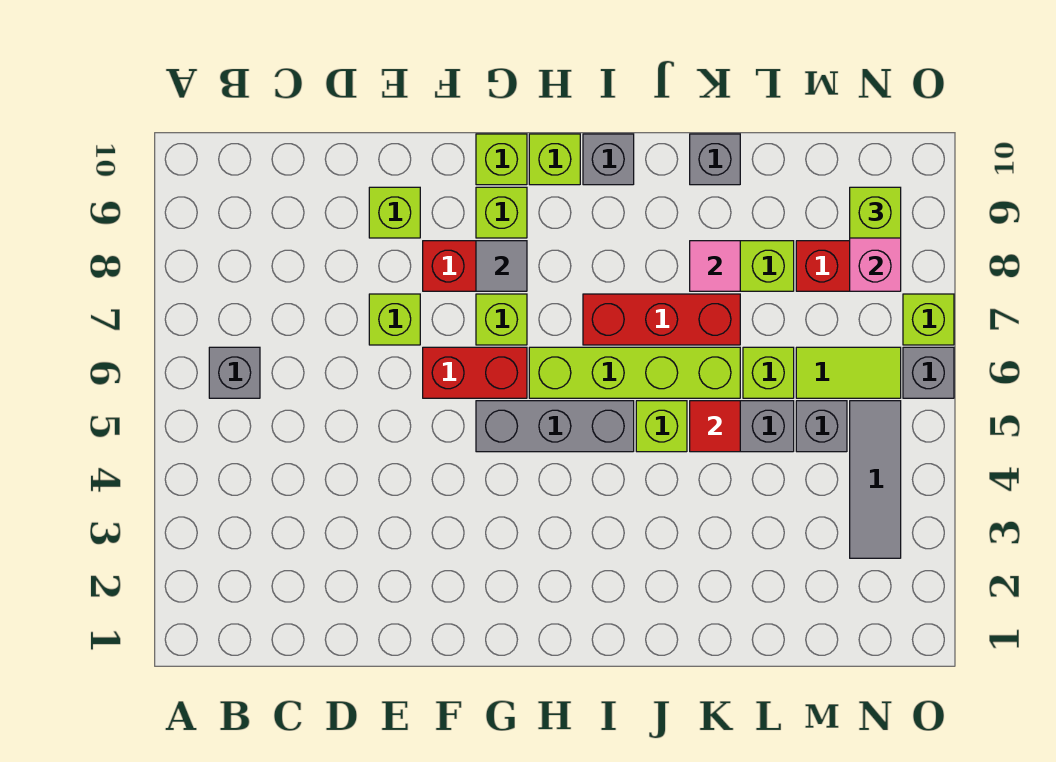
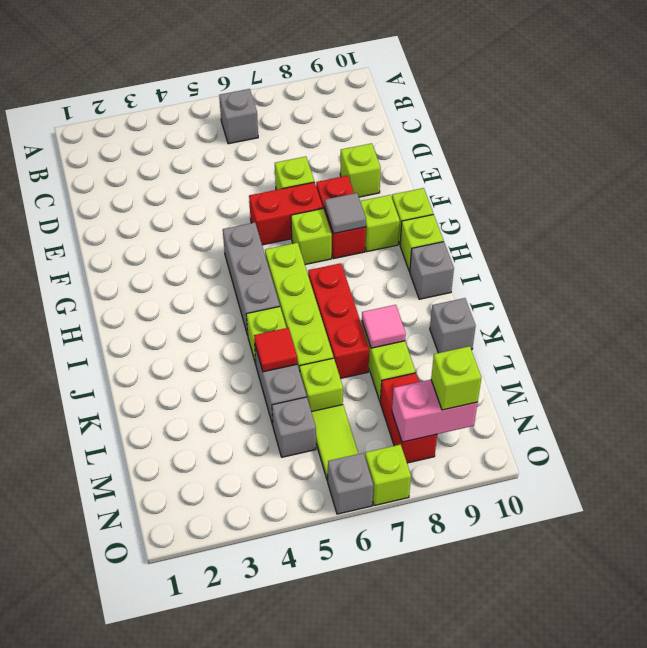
red brick F6:G6 level 1 -> red brick F6:F7 level 1
grey tile N3:N5 level 1 -> none

